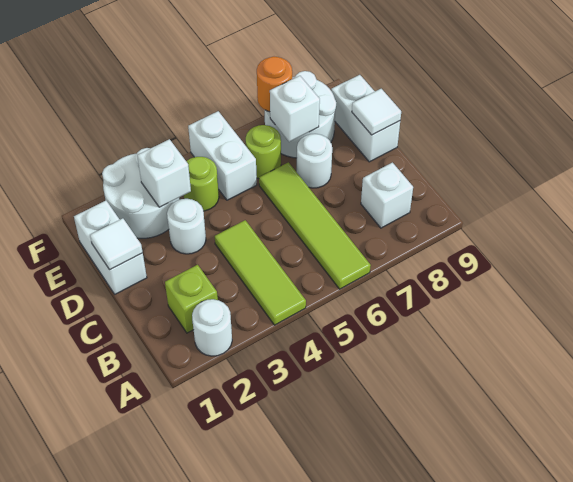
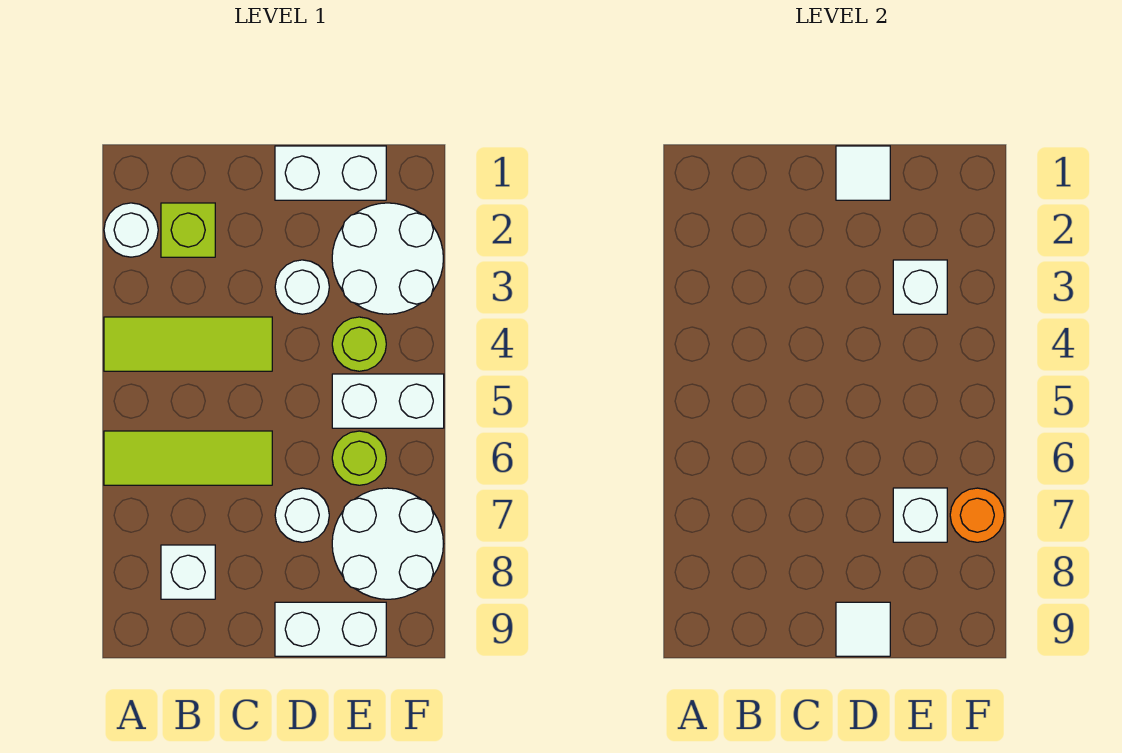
lime tile A6:D6 level 1 -> lime tile A6:C6 level 1

